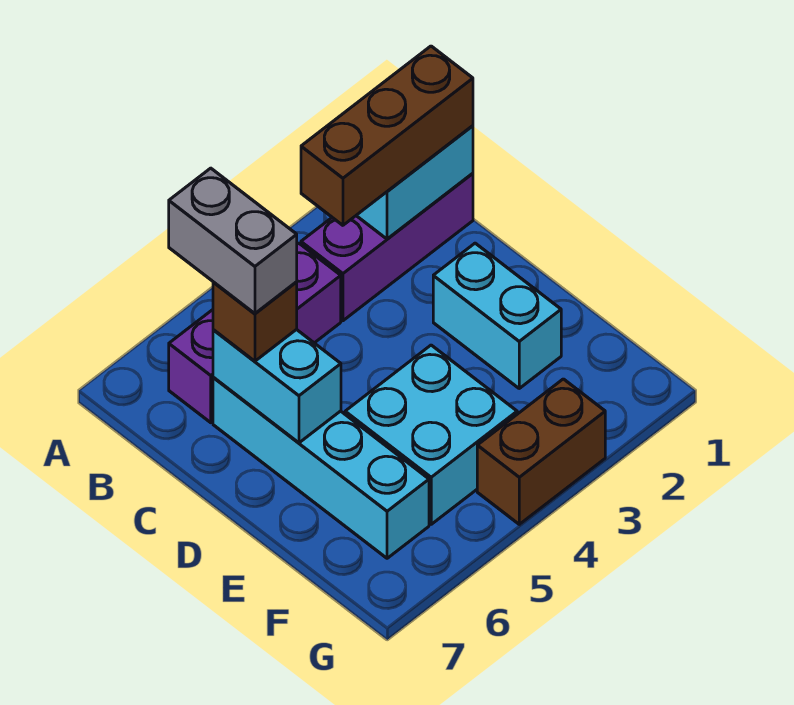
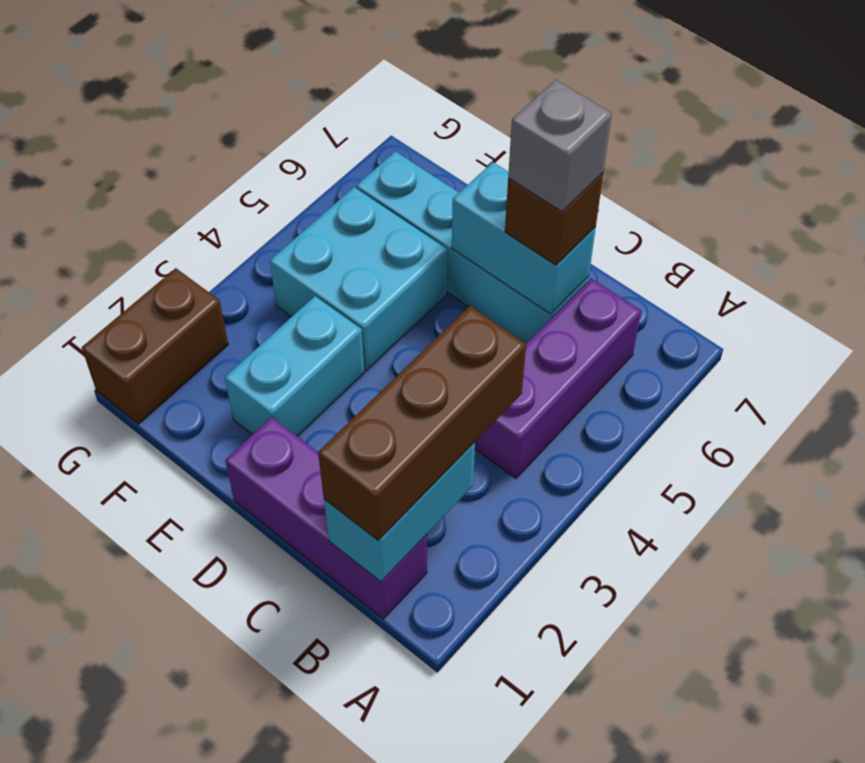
purple brick B1:B3 level 1 -> purple brick B1:D1 level 1
grey brick B6:C6 level 4 -> grey brick C6 level 4
cyan brick D2:E2 level 1 -> cyan brick E2:E3 level 1
brown brick G3:G4 level 1 -> brown brick G1:G2 level 1

